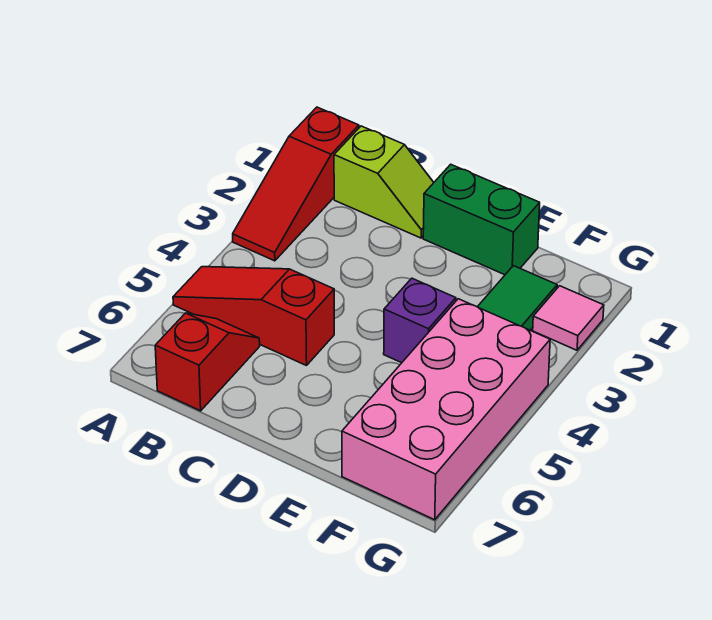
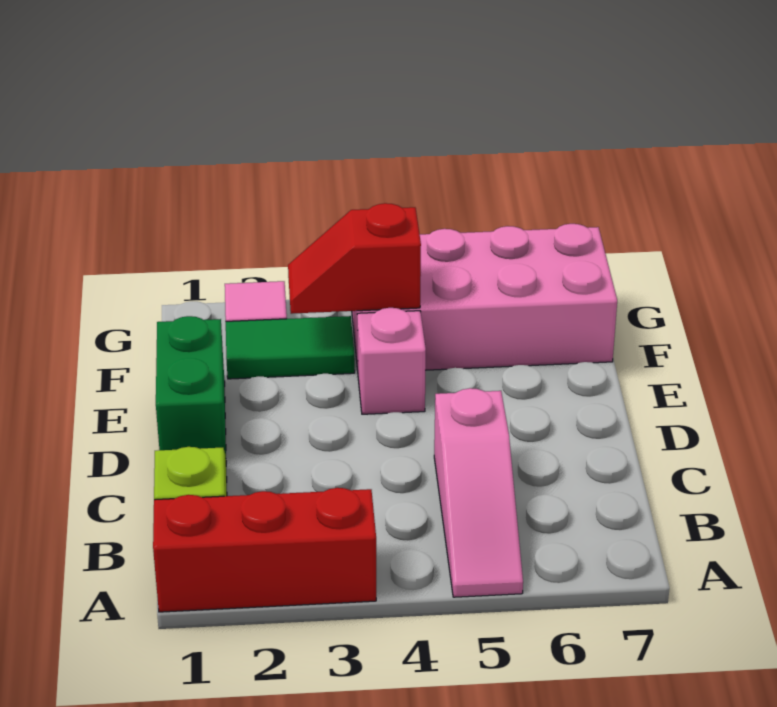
red slope A1:A3 level 1 top 1 -> red brick A1:A3 level 1
red slope A5:C5 level 1 top C -> pink slope A5:C5 level 1 top C
red slope B6:B7 level 1 top 7 -> red slope F3:F4 level 2 top 4
purple brick E4 level 1 -> pink brick E4 level 1

